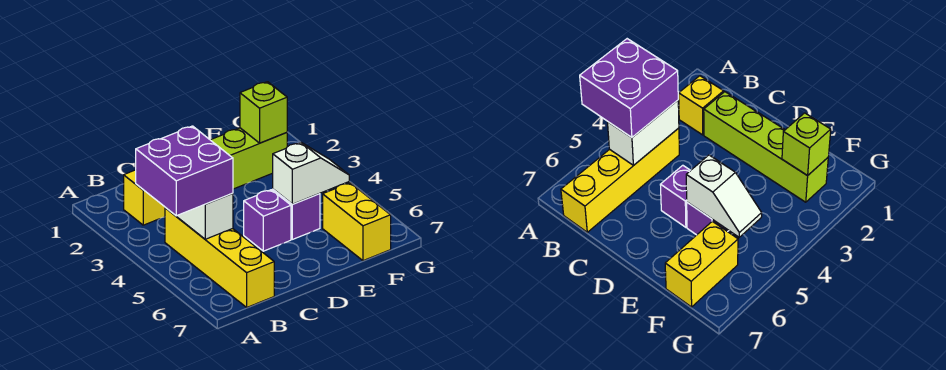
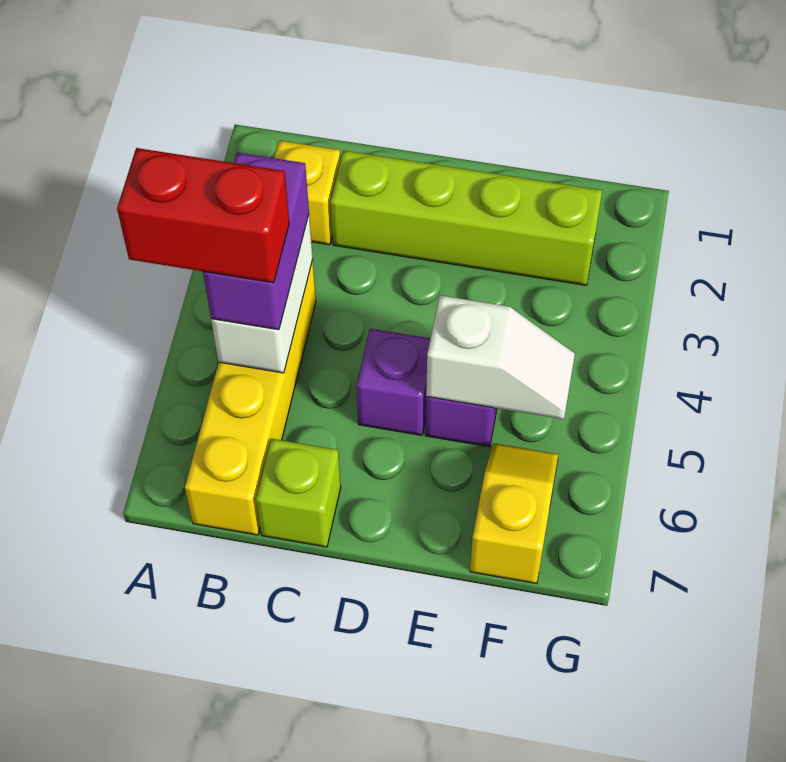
purple brick A4:B5 level 3 -> purple brick B4:B5 level 3
none -> red brick A5:B5 level 4
lime brick F2 level 2 -> lime brick C7 level 1
yellow brick F6:F7 level 1 -> yellow slope F6:F7 level 1 top 7

